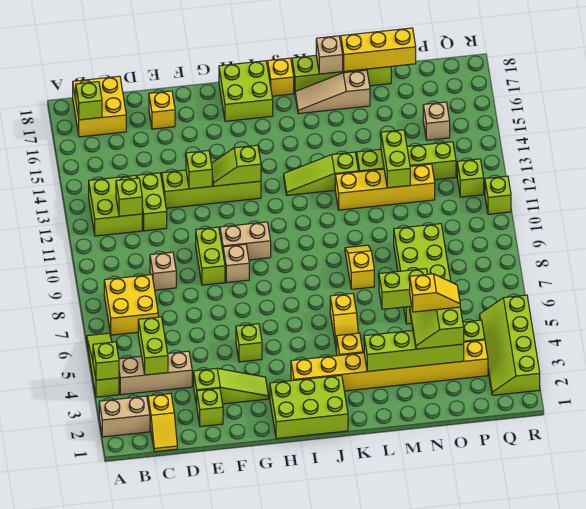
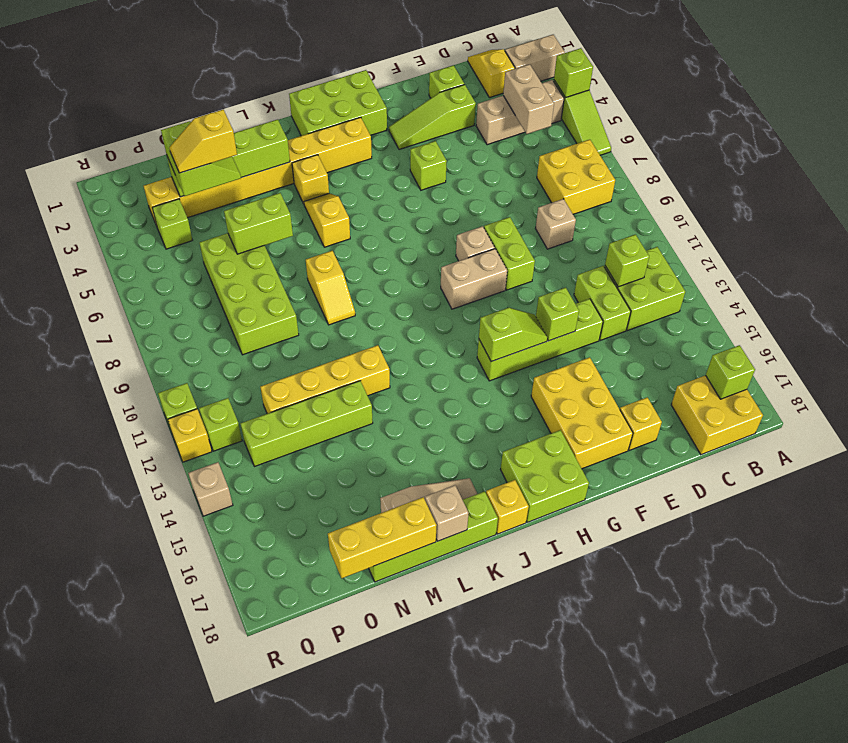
lime brick C4:C5 level 2 -> tan brick C4:C5 level 2
none -> yellow brick F15:G17 level 1
lime slope J13:L13 level 1 top L -> none
lime brick N12:N13 level 2 -> none
tan brick P15 level 1 -> tan brick R14 level 1
lime slope Q2:R5 level 1 top R -> none
none -> yellow brick R12 level 1

